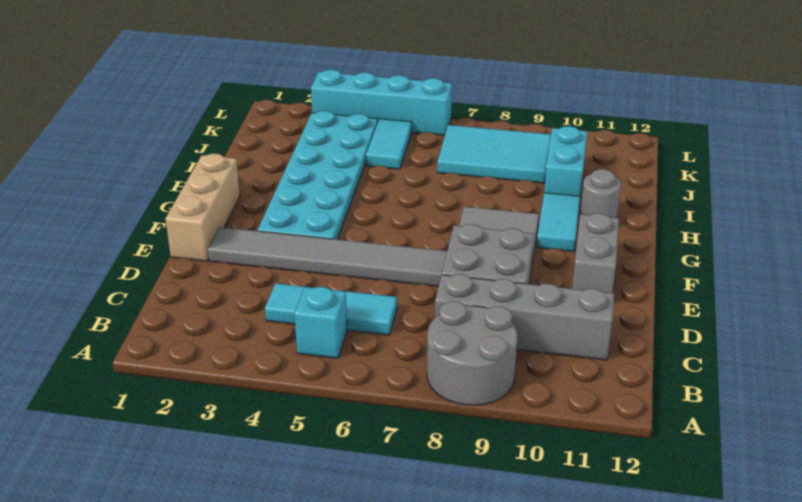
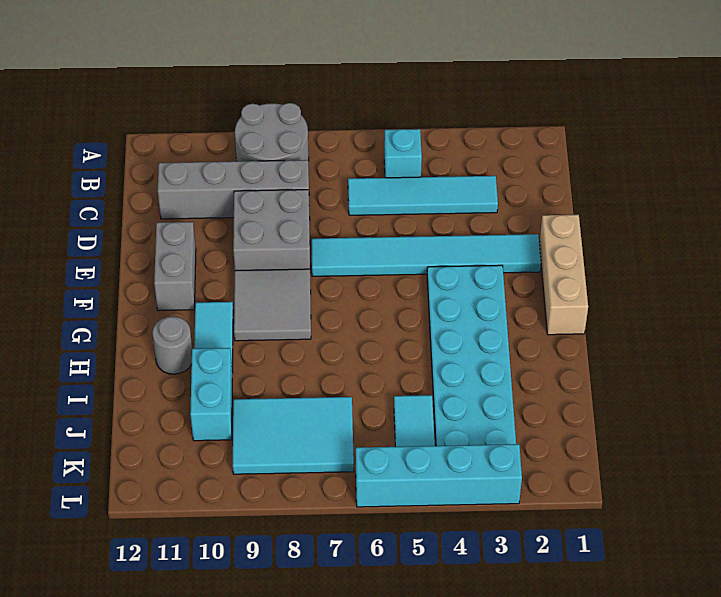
cyan tile C4:C6 level 1 -> cyan tile C3:C6 level 1
grey tile E2:E7 level 1 -> cyan tile E2:E7 level 1

